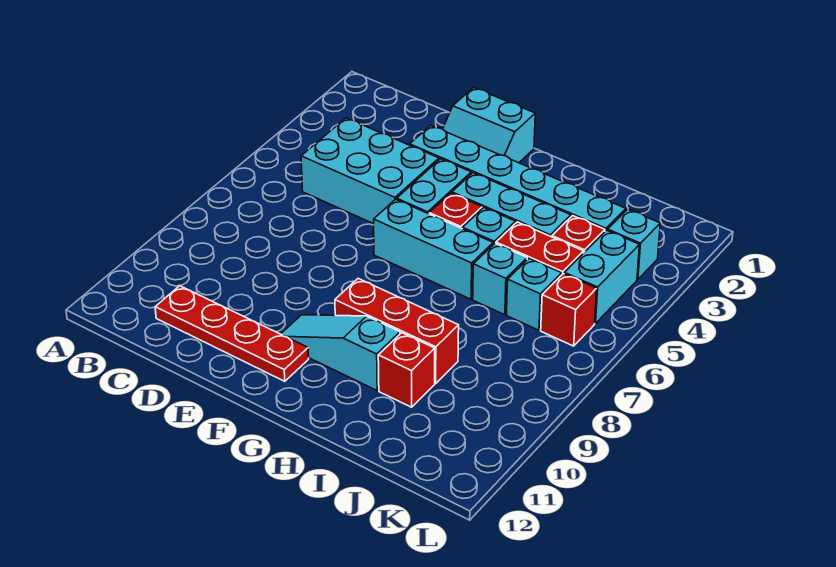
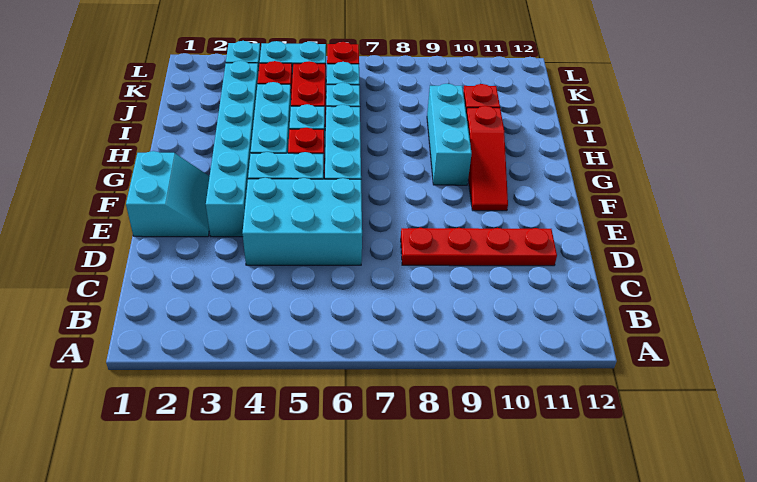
cyan brick C4:E5 level 1 -> cyan brick D4:E6 level 1
red plate C11:F11 level 1 -> red plate D8:D11 level 1
cyan slope F10:H10 level 1 top H -> red slope F10:H10 level 1 top H
red brick G9:I9 level 1 -> cyan brick G9:I9 level 1

